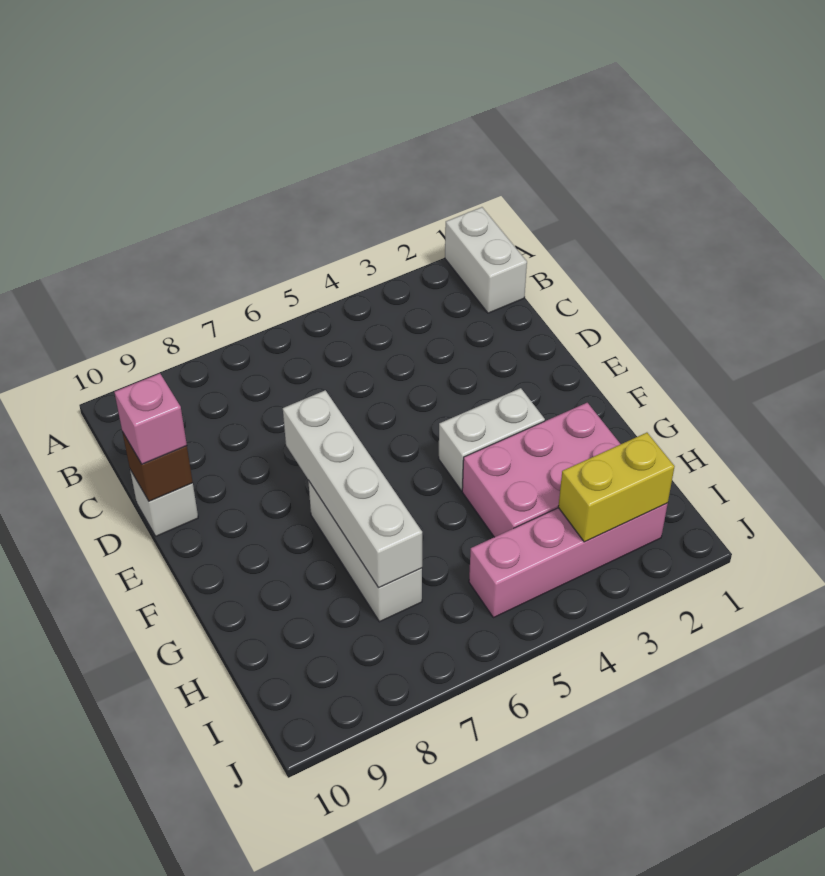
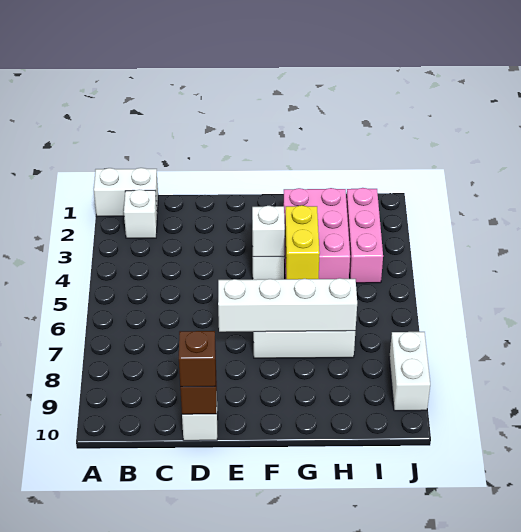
none -> white brick B2 level 1
pink brick D10 level 3 -> brown brick D10 level 3
none -> white brick F4 level 2
pink brick I2:I5 level 1 -> pink brick I2:I4 level 1
yellow brick I2:I3 level 2 -> yellow brick G4:G5 level 2
none -> white brick J8:J9 level 1

